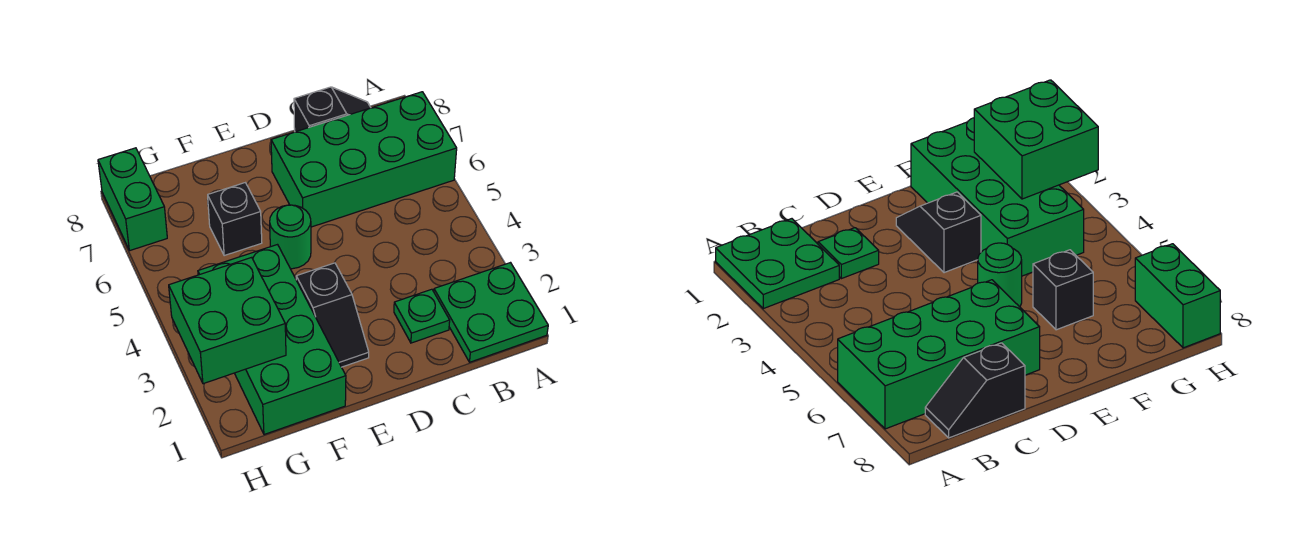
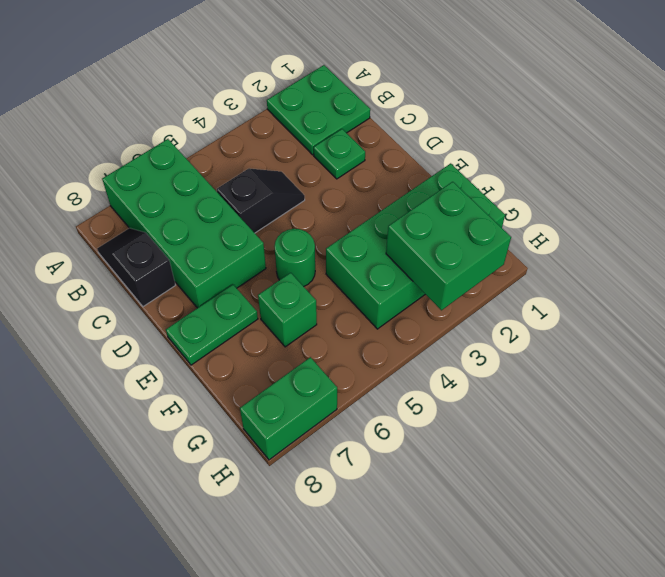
black slope E2:E3 level 1 top 3 -> black slope C4:C5 level 1 top 5
none -> green plate E7:E8 level 1
black brick F6 level 1 -> green brick F6 level 1

